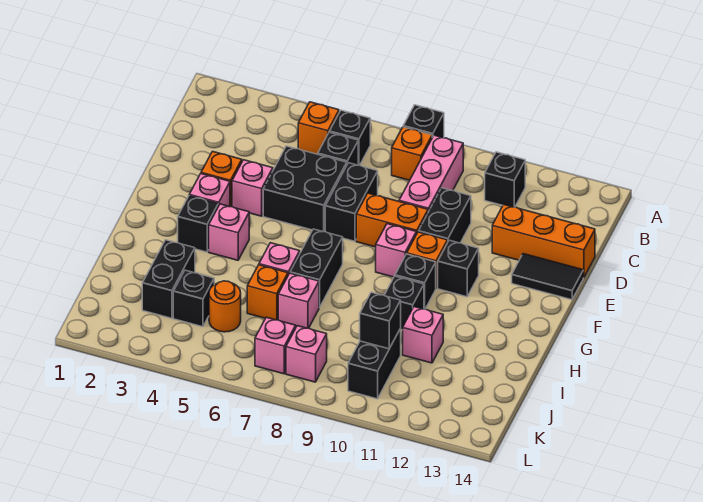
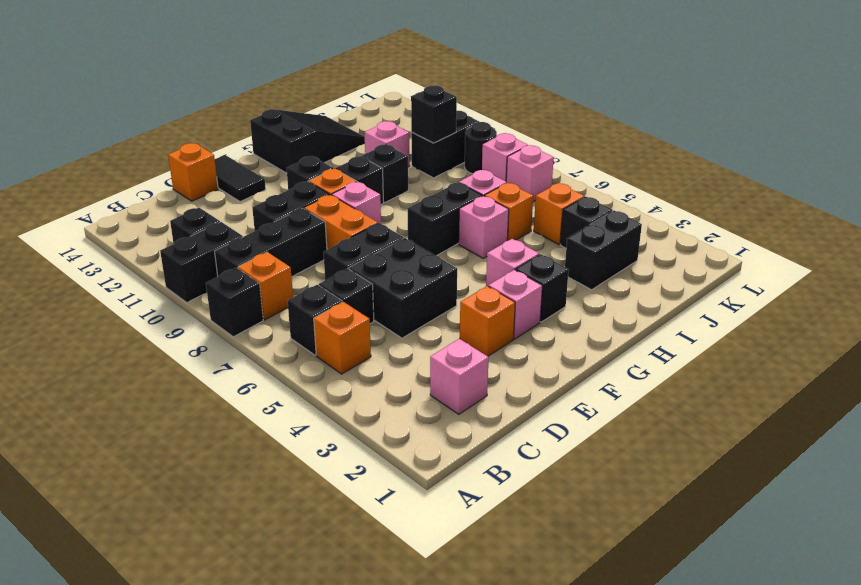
none -> black brick A10:B10 level 1
pink brick B9:D9 level 1 -> black brick B9:D9 level 1
orange brick D12:D14 level 1 -> orange brick D14 level 1
pink brick E4 level 1 -> pink brick C2 level 1
none -> black slope G13:I14 level 1 top G
orange round brick J5 level 1 -> orange brick J5 level 1
none -> black round brick K9 level 1

